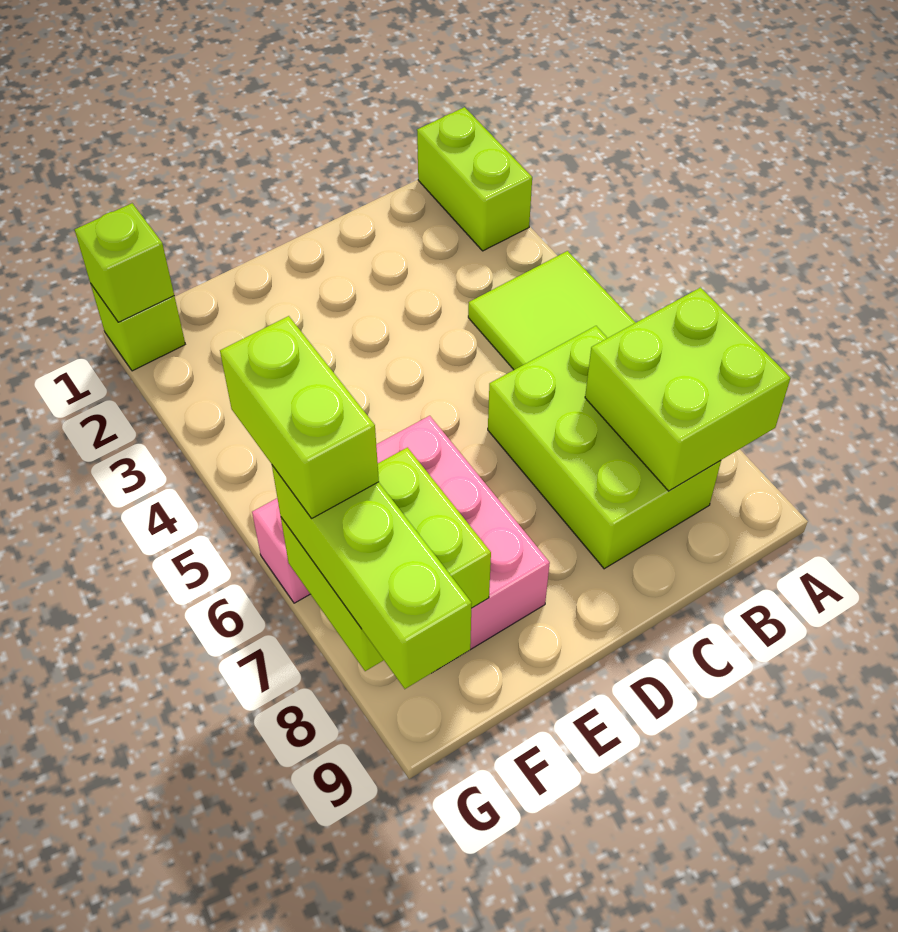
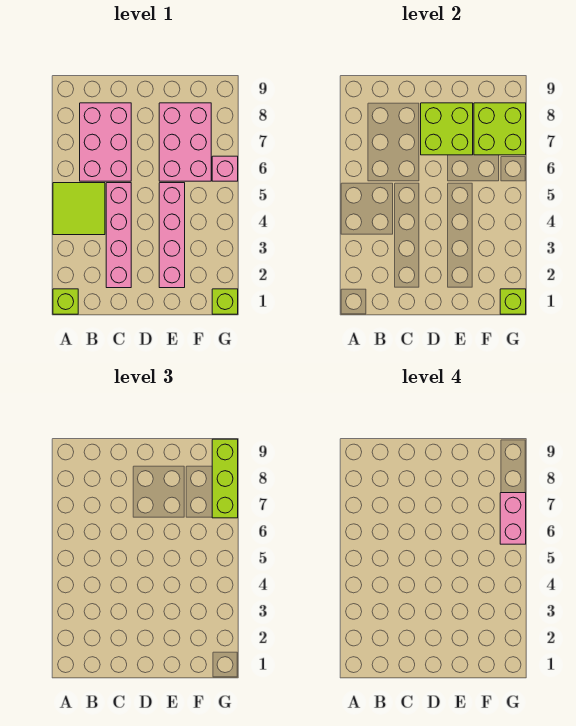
lime brick A1:A2 level 1 -> lime brick A1 level 1
lime brick A7:B8 level 2 -> lime brick D7:E8 level 2
lime brick B6:C8 level 1 -> pink brick B6:C8 level 1
none -> pink brick C2:C5 level 1
none -> pink brick E2:E5 level 1
lime brick G6:G7 level 4 -> pink brick G6:G7 level 4

